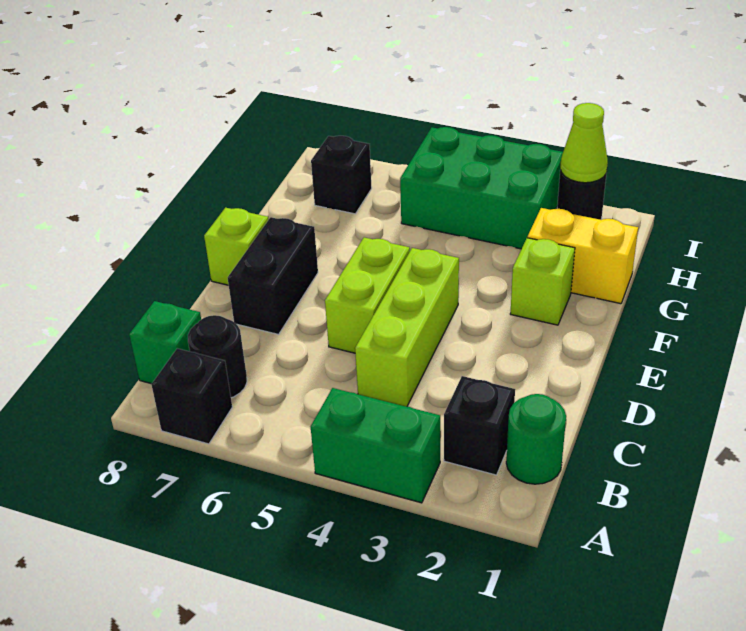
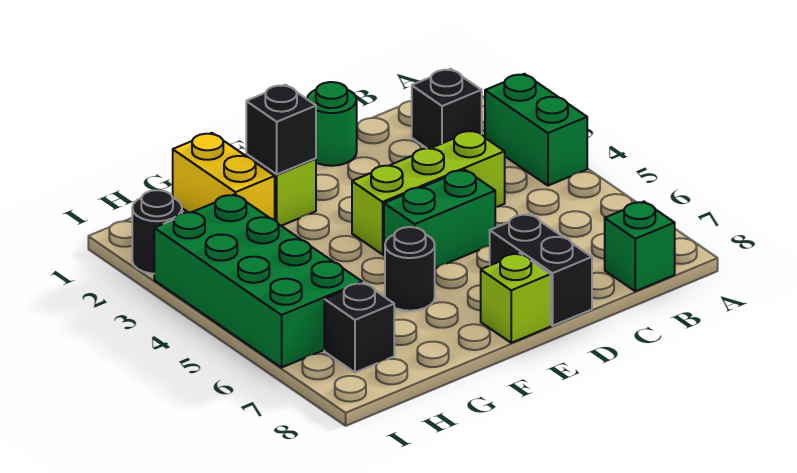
black brick A7 level 1 -> black brick F2 level 2
green round brick B1 level 1 -> green round brick D1 level 1
black round brick B7 level 1 -> black round brick F6 level 1
lime brick D5:E5 level 1 -> green brick D5:E5 level 1
black brick D7:E7 level 1 -> black brick D7:D8 level 1
green brick H3:I5 level 1 -> green brick H3:I6 level 1
lime cone I2 level 2 -> none

